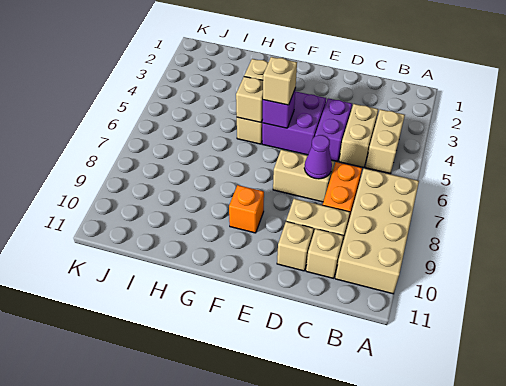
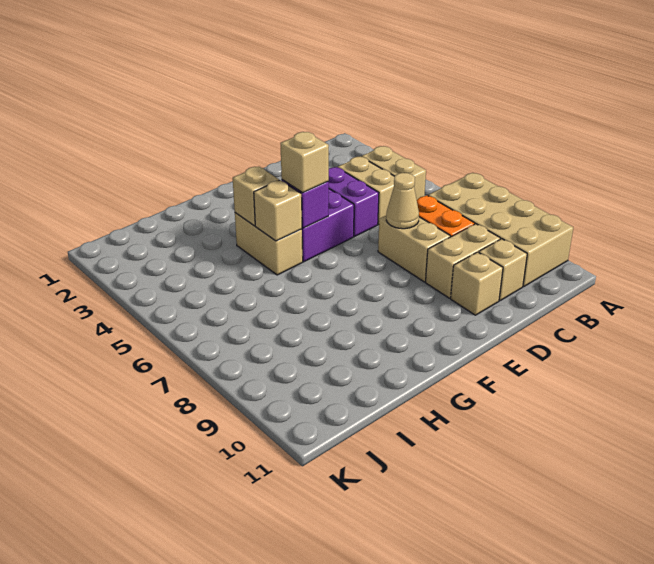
tan brick D7:E7 level 1 -> tan brick D7:D8 level 1
purple cone D7 level 2 -> tan cone D7 level 2
orange brick F9 level 1 -> none

